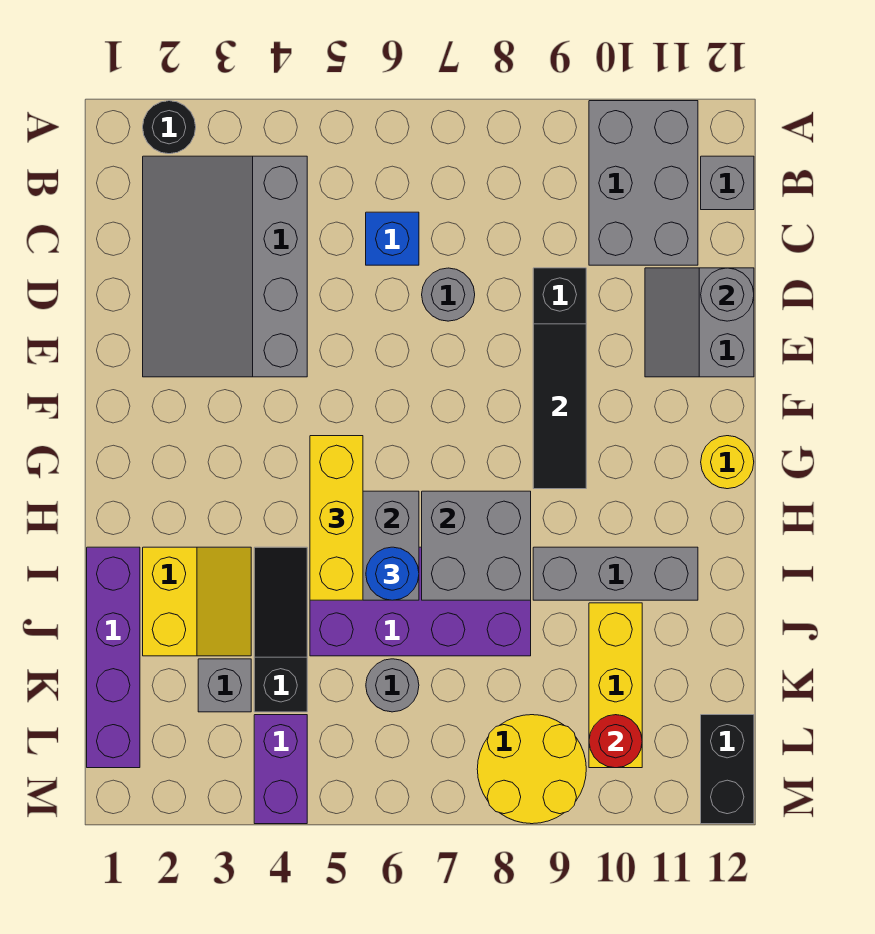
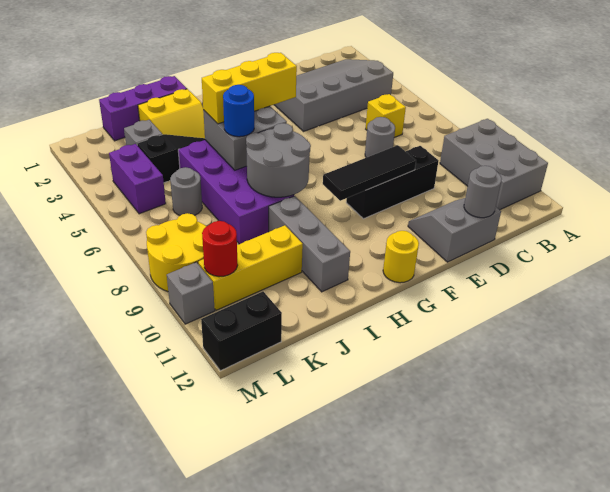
black round brick A2 level 1 -> none
grey brick A10:C11 level 1 -> grey brick A9:B11 level 1
grey brick B12 level 1 -> grey brick M10 level 1
blue brick C6 level 1 -> yellow brick C6 level 1
grey brick H7:I8 level 2 -> grey round brick H7:I8 level 2
purple brick I1:L1 level 1 -> purple brick I1:K1 level 1
purple brick L4:M4 level 1 -> purple brick L4:L5 level 1

